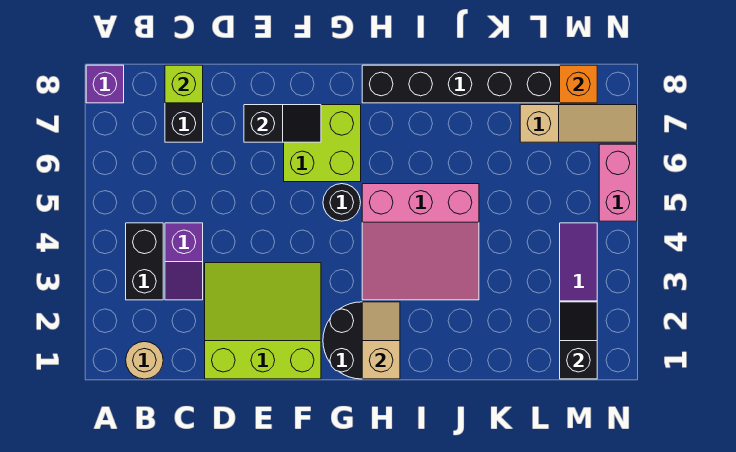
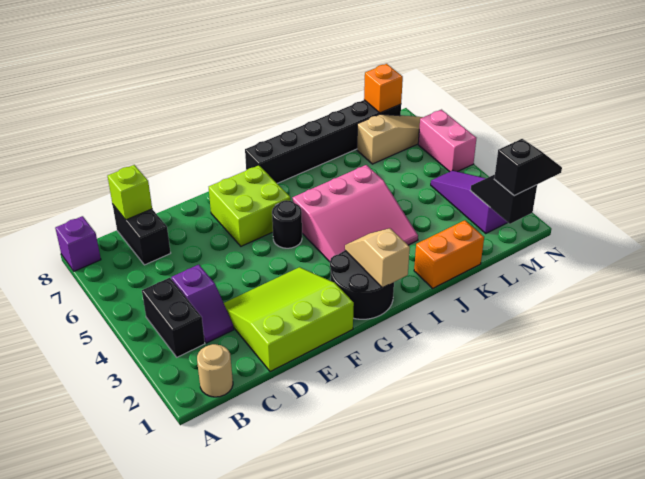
black slope E7:F7 level 2 top E -> black slope M1:N1 level 3 top M
none -> orange brick J1:K1 level 1

